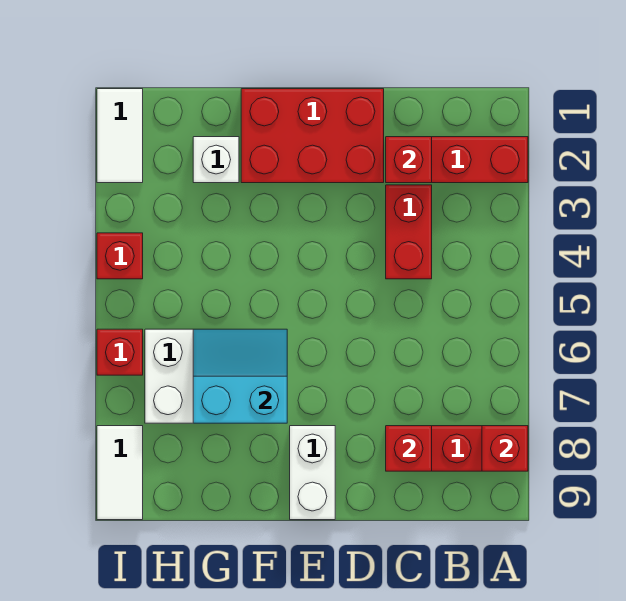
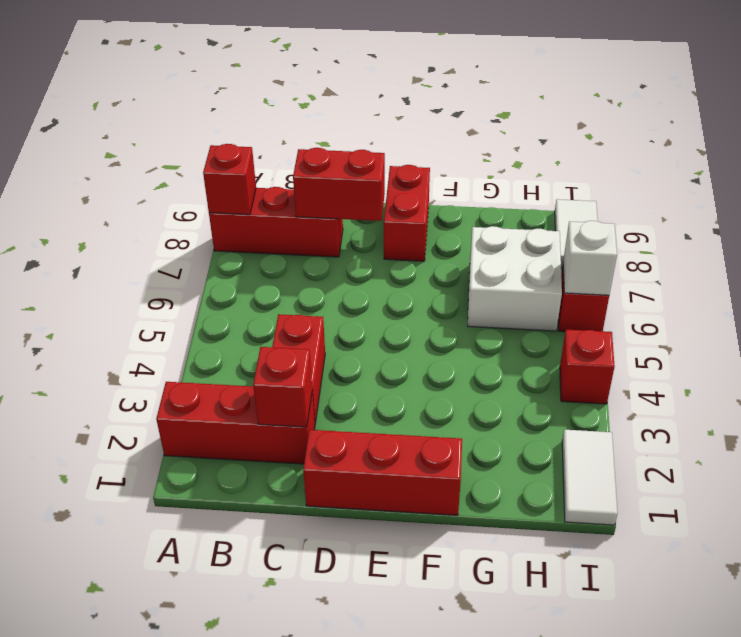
red brick C8 level 2 -> red brick C8:D8 level 2
red brick D1:F2 level 1 -> red brick D1:F1 level 1
white brick E8:E9 level 1 -> red brick E8:E9 level 1
cyan slope F6:G7 level 2 top 7 -> none
white brick G2 level 1 -> white brick I6 level 2

